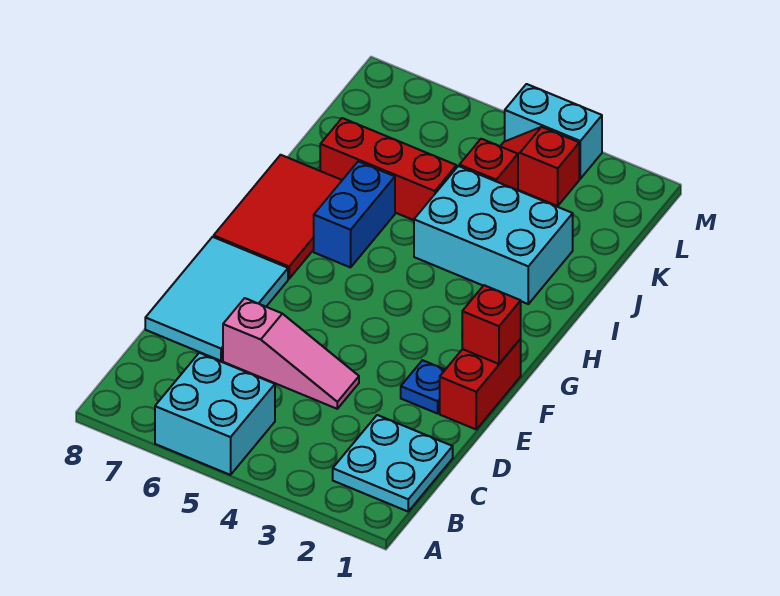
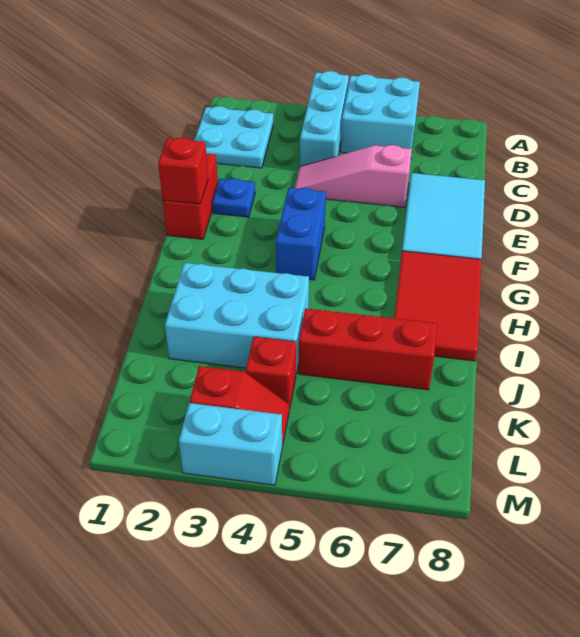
none -> cyan brick A4:C4 level 1
blue brick H6:I6 level 1 -> blue brick F4:G4 level 1

